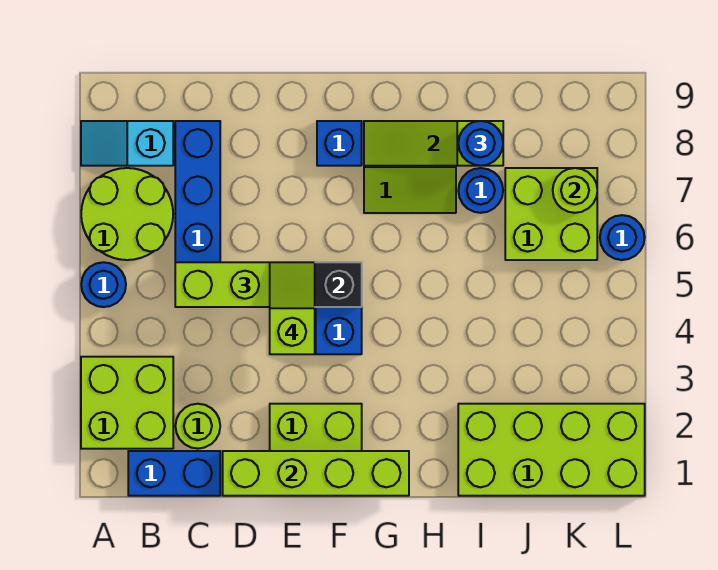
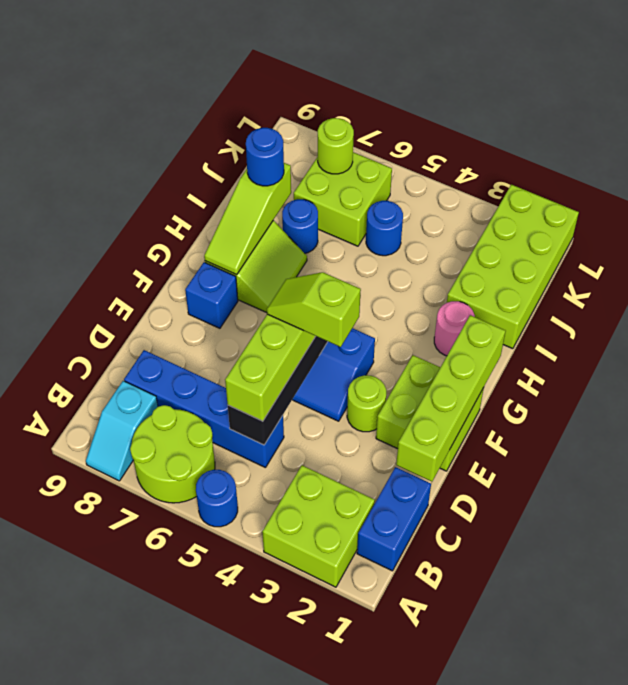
lime round brick C2 level 1 -> lime round brick E3 level 1
none -> pink round brick H2 level 1
blue round brick L6 level 1 -> blue round brick J5 level 1

